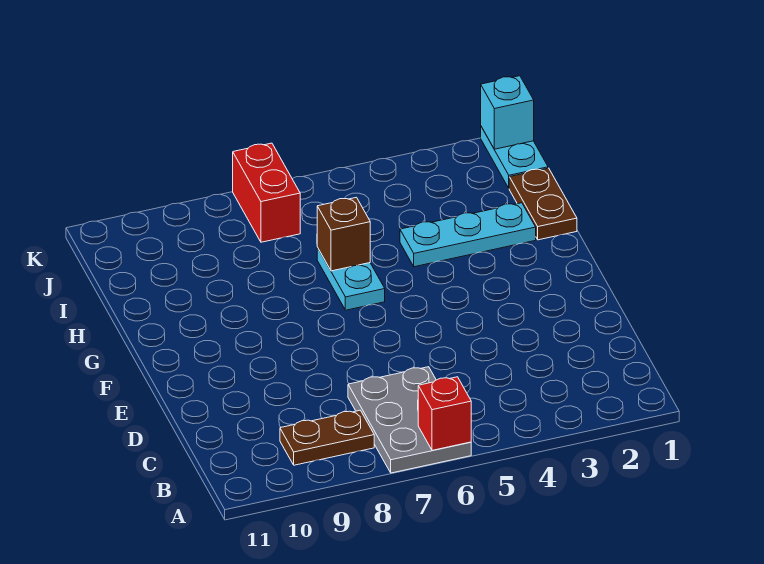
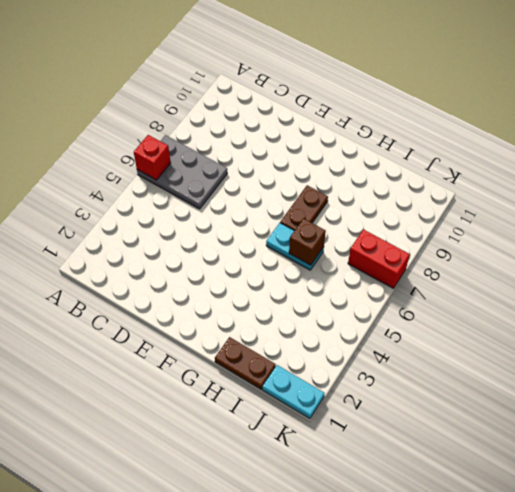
brown plate B8:B9 level 1 -> brown plate G7:G8 level 1
cyan plate H2:H4 level 1 -> none
cyan brick K1 level 2 -> none

